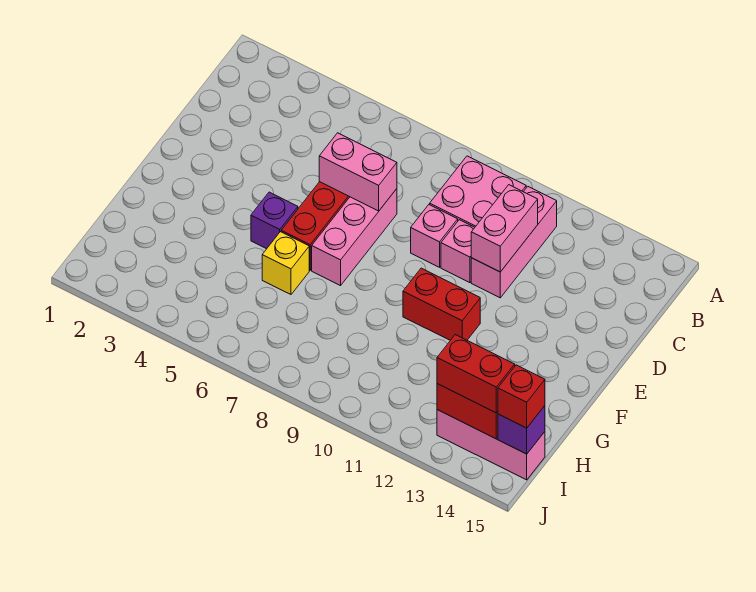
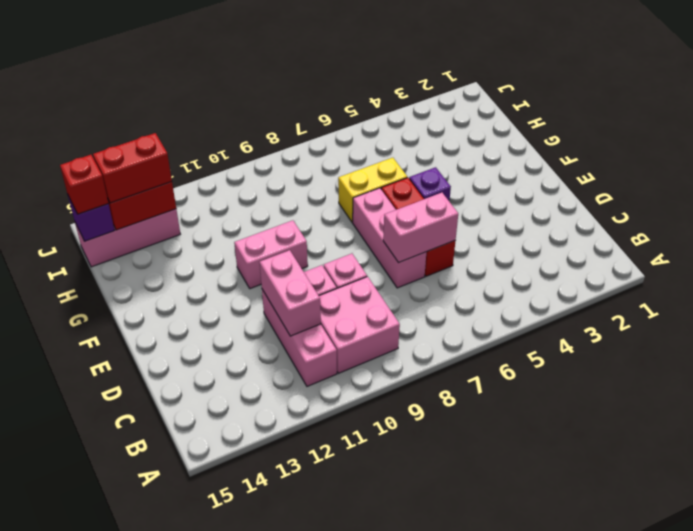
red brick F10:F11 level 1 -> pink brick F10:F11 level 1
yellow brick G6 level 1 -> yellow brick G6:G7 level 1

